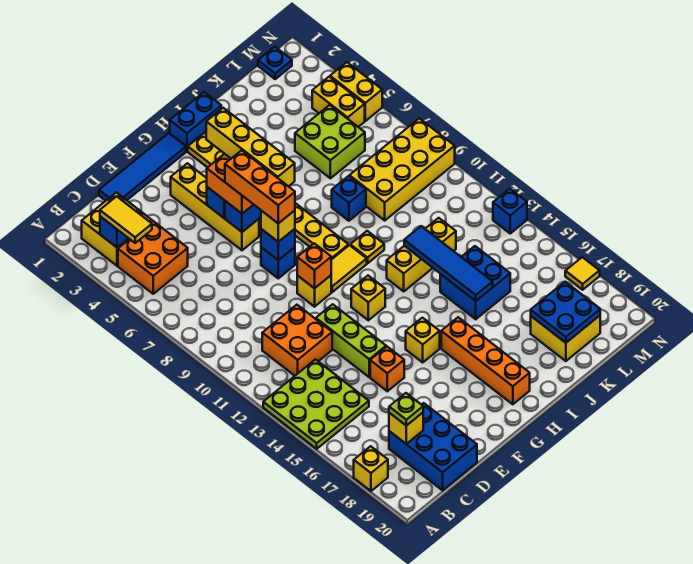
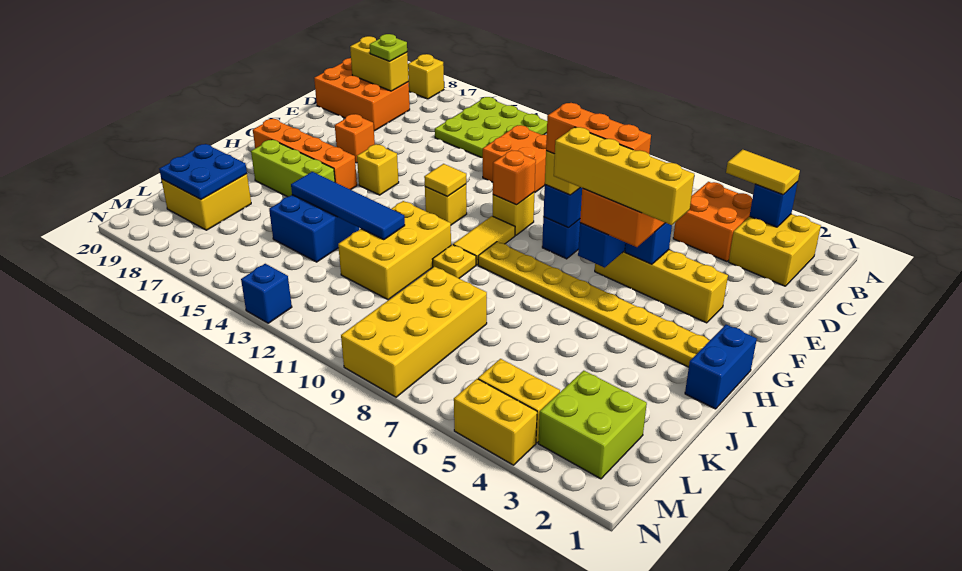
blue brick C18:D20 level 1 -> orange brick C18:D20 level 1
yellow brick C18 level 2 -> yellow brick C18:C19 level 2
blue tile D1:G1 level 1 -> none
lime brick E12:E14 level 1 -> lime brick I16:I18 level 1
orange brick E15 level 1 -> orange brick F17 level 1
yellow brick I12:K12 level 1 -> yellow brick I11:K12 level 1
blue brick J8 level 1 -> none
lime brick K5:L6 level 1 -> lime brick L2:M3 level 1
blue plate M1 level 1 -> none
yellow tile N17 level 1 -> yellow tile G12 level 2

